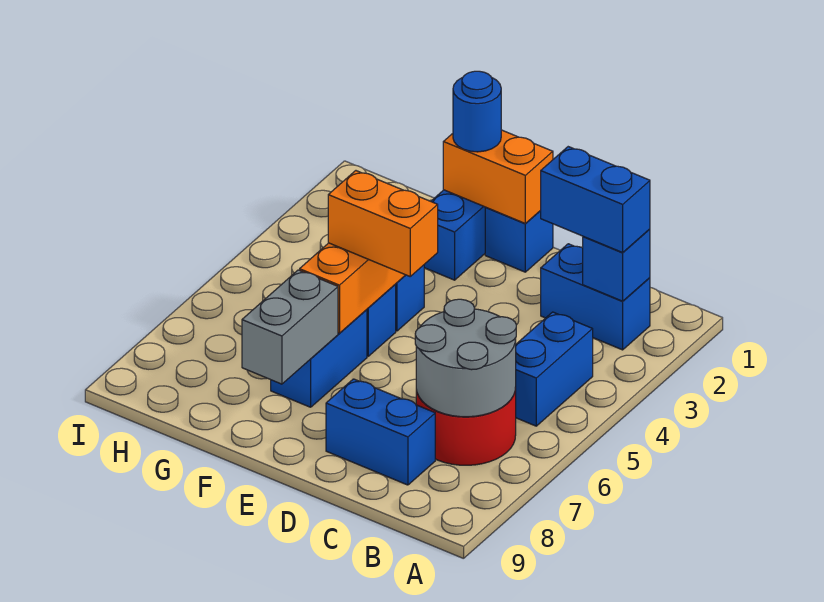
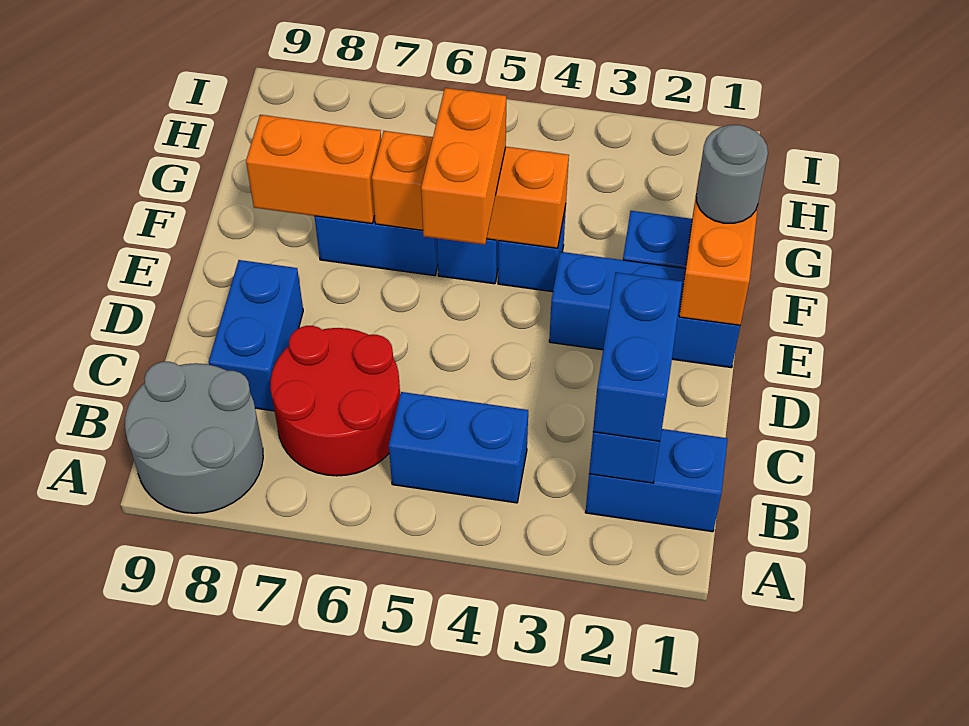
blue brick B2:C2 level 1 -> blue brick B1:B2 level 1
grey round brick B6:C7 level 2 -> grey round brick A8:B9 level 1
blue brick E1 level 1 -> blue brick E1:E3 level 1
blue round brick F1 level 3 -> grey round brick F1 level 3
grey brick F7:F8 level 2 -> orange brick F7:F8 level 2

